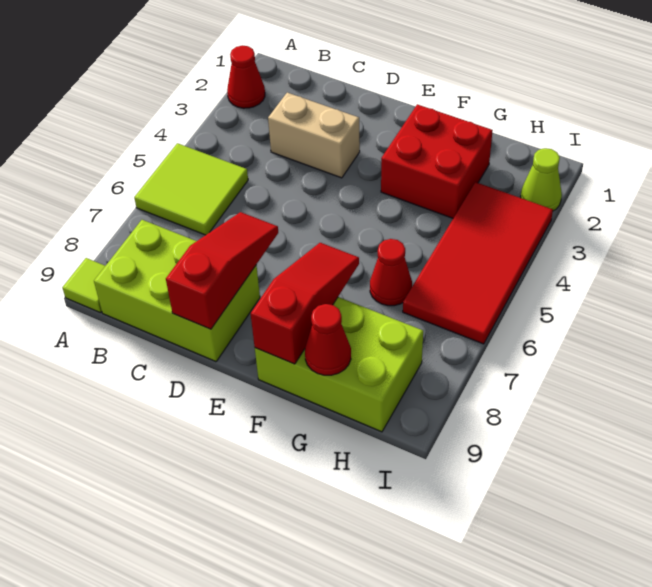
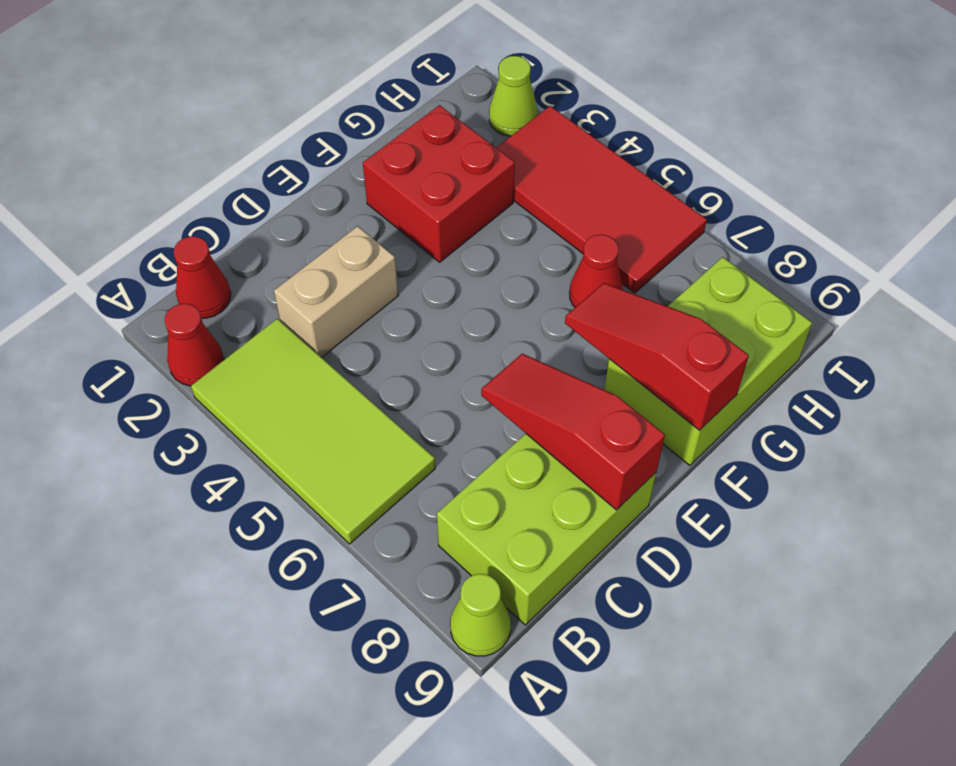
lime tile A5:B6 level 1 -> lime tile A3:B6 level 1
lime tile A9 level 1 -> lime cone A9 level 1
red cone G9 level 2 -> red cone B1 level 1

